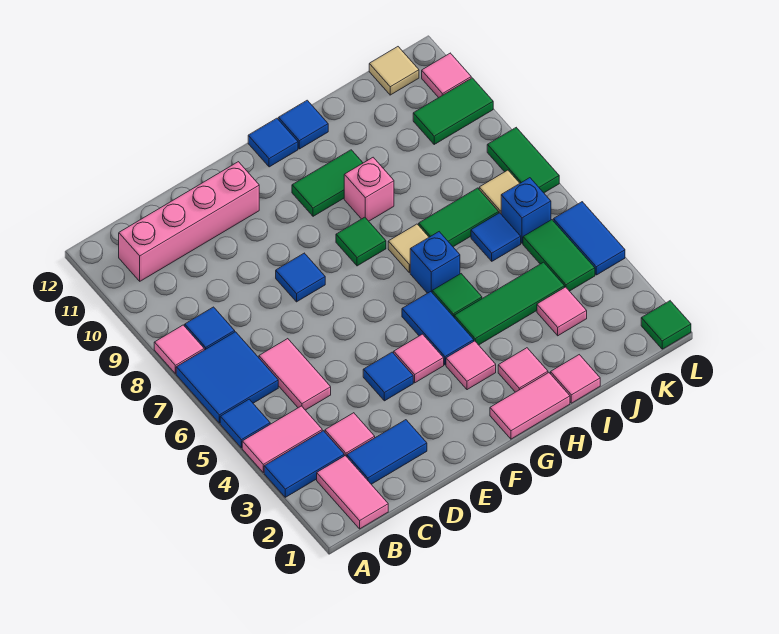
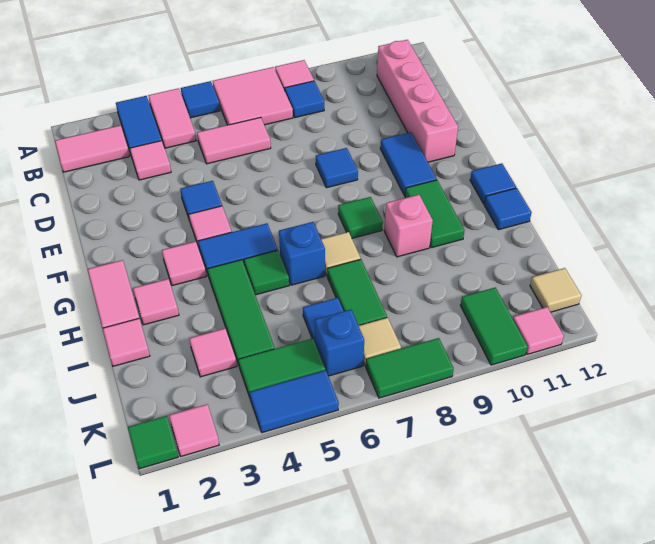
blue tile A6:B7 level 1 -> pink tile A6:B7 level 1
blue tile C2:D2 level 1 -> blue tile E10:F10 level 1
none -> pink tile L2 level 1

